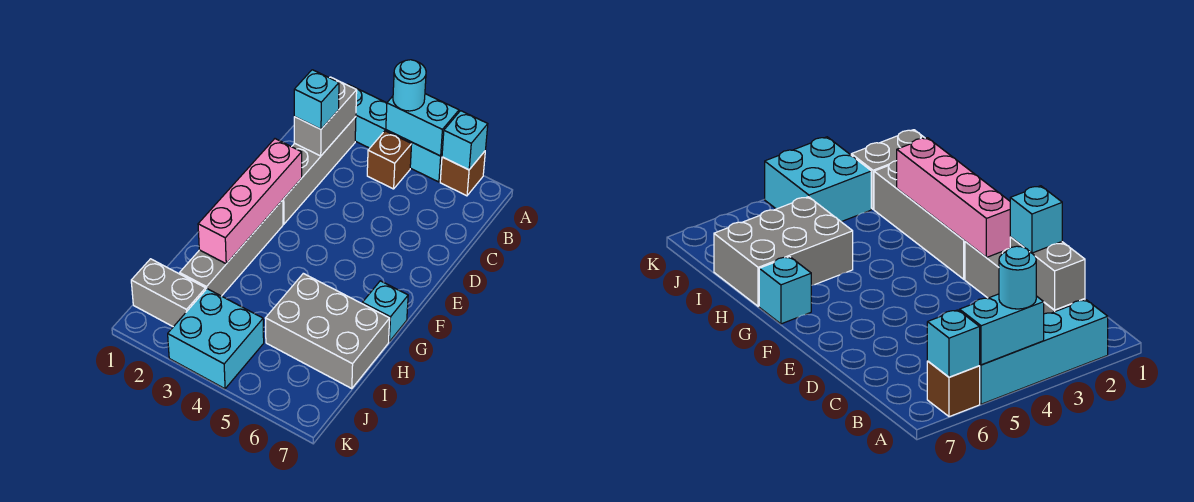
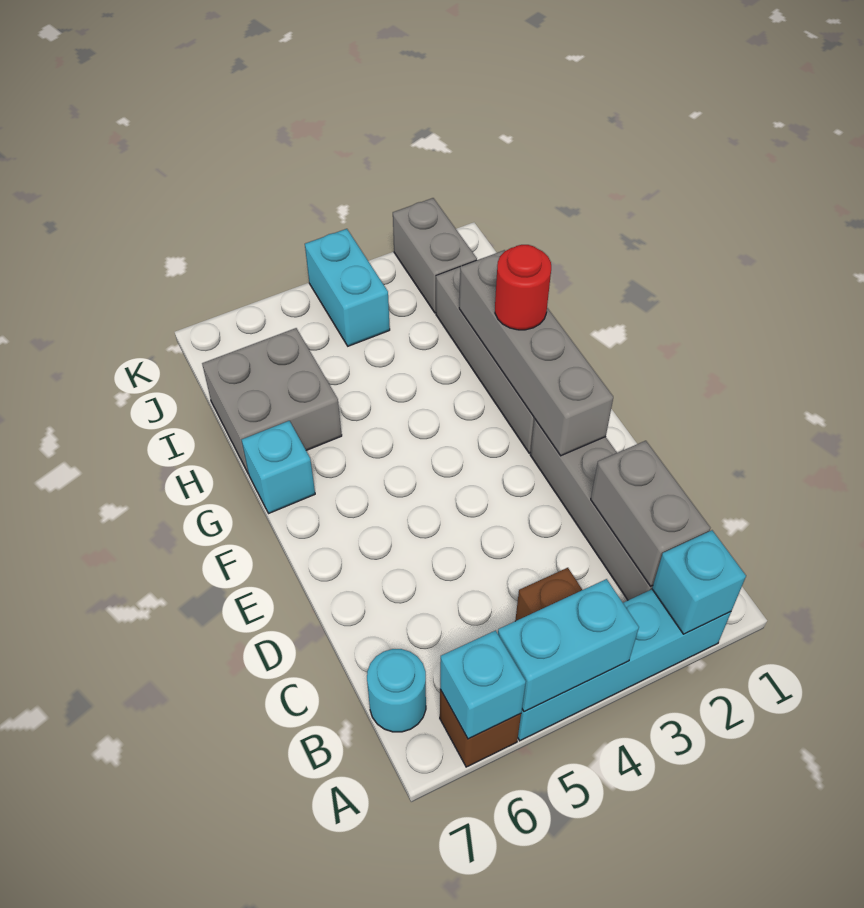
cyan round brick A4 level 3 -> cyan round brick B7 level 1
cyan brick C2 level 3 -> cyan brick A2 level 2
pink brick E2:H2 level 2 -> grey brick E2:H2 level 2
none -> red round brick G2 level 3
grey brick H5:I7 level 1 -> grey brick H6:I7 level 1
grey brick J1:J2 level 1 -> grey brick J2:K2 level 1
cyan brick J3:K4 level 1 -> cyan brick J4:K4 level 1

